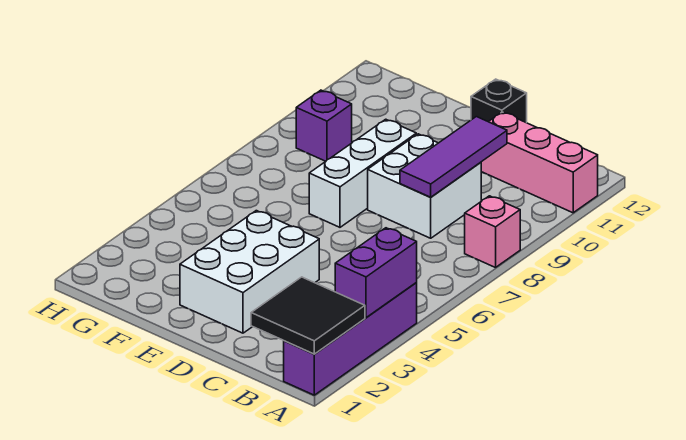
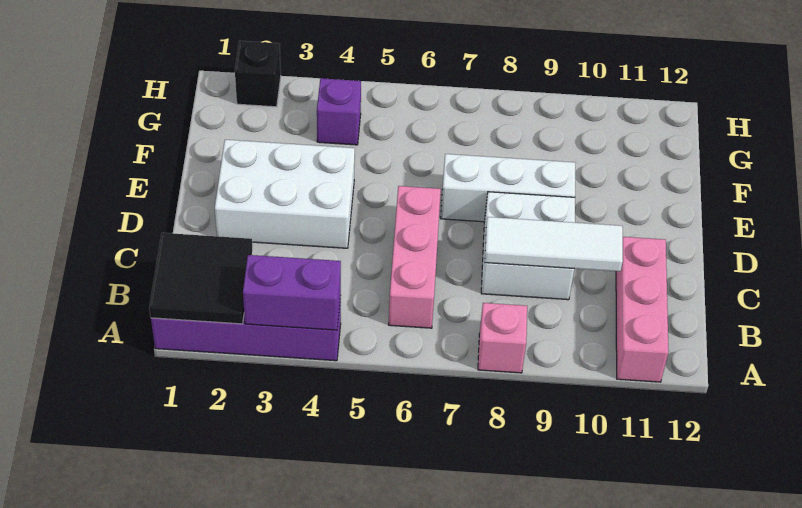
none -> pink brick B6:D6 level 1
purple tile C8:C10 level 2 -> white tile C8:C10 level 2
black brick D12 level 1 -> black brick H2 level 1
purple brick G9 level 1 -> purple brick G4 level 1

